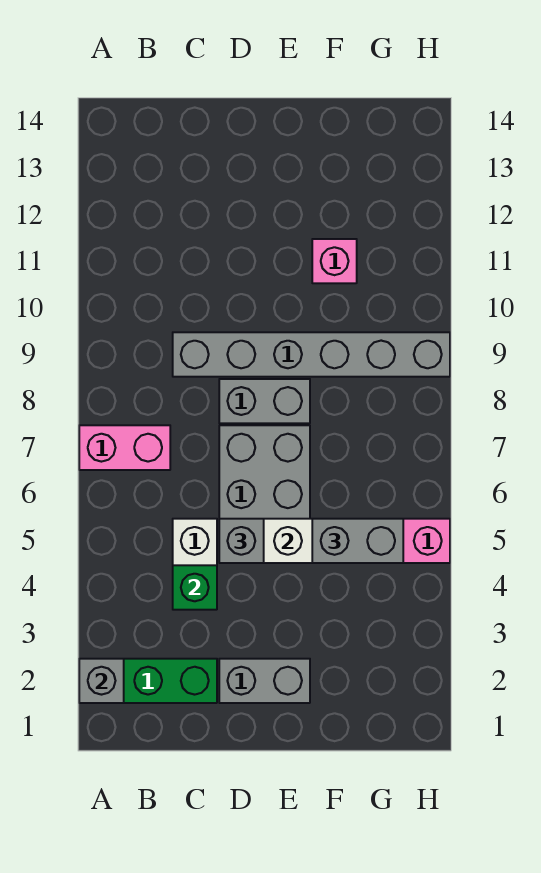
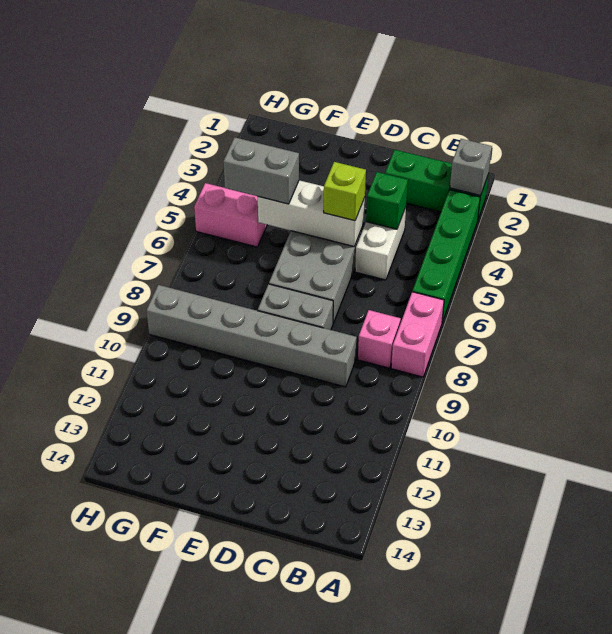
none -> green brick A3:A6 level 1
pink brick A7:B7 level 1 -> pink brick A7:A8 level 1
grey brick D2:E2 level 1 -> none
grey brick D5 level 3 -> lime brick D5 level 3
pink brick F11 level 1 -> pink brick B8 level 1

